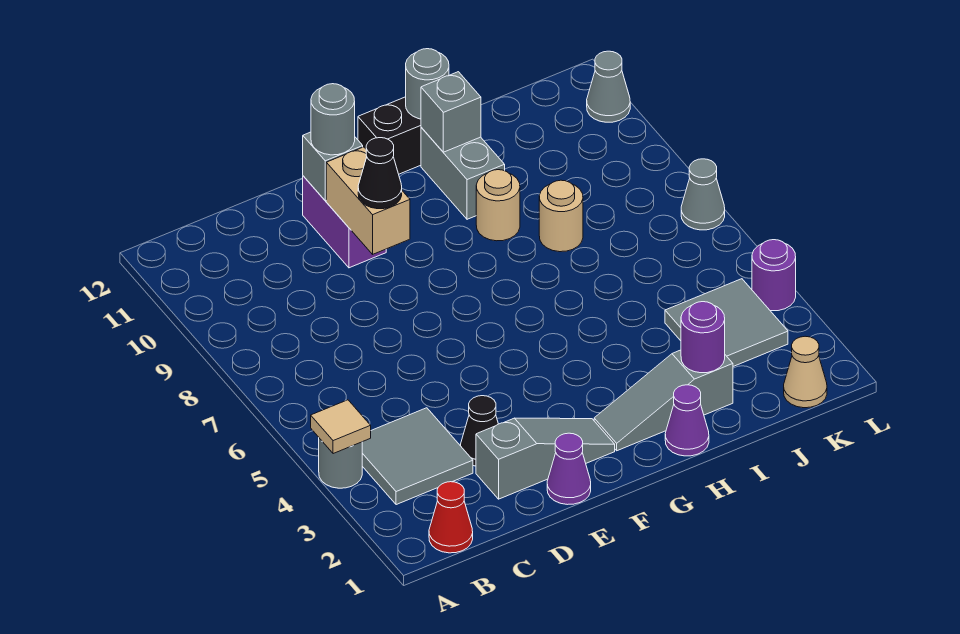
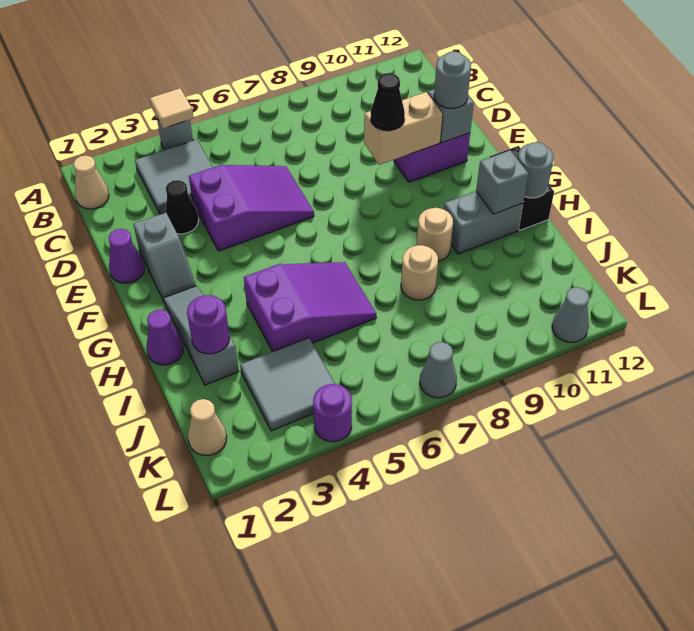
red cone B1 level 1 -> tan cone B1 level 1
grey slope D2:F2 level 1 top D -> grey slope E2:F2 level 1 top E
none -> purple slope D4:E6 level 1 top 4
none -> purple slope H4:I6 level 1 top 4

